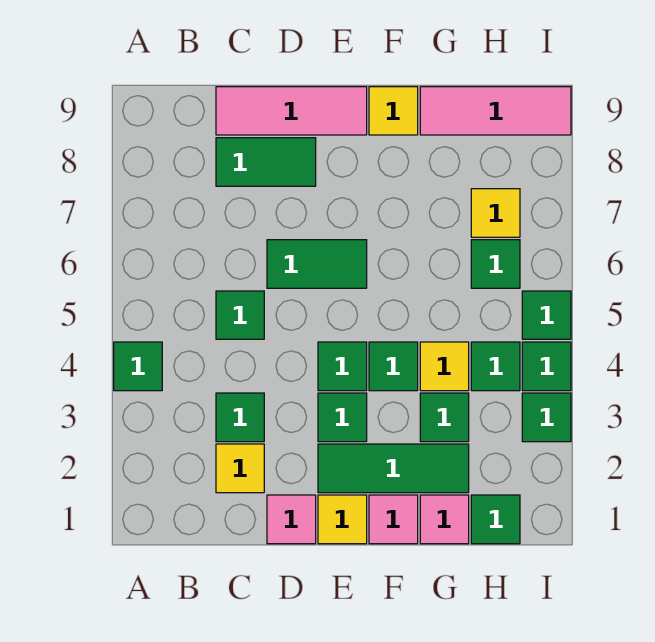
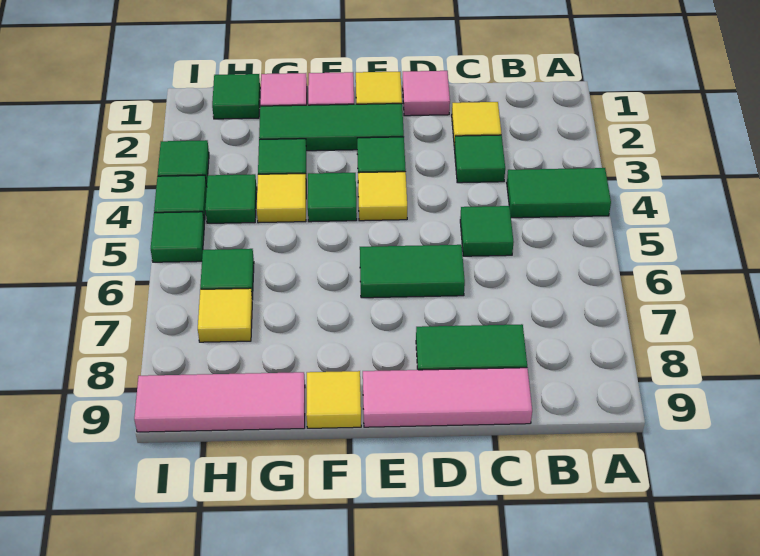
green tile A4 level 1 -> green tile A4:B4 level 1
green tile E4 level 1 -> yellow tile E4 level 1

